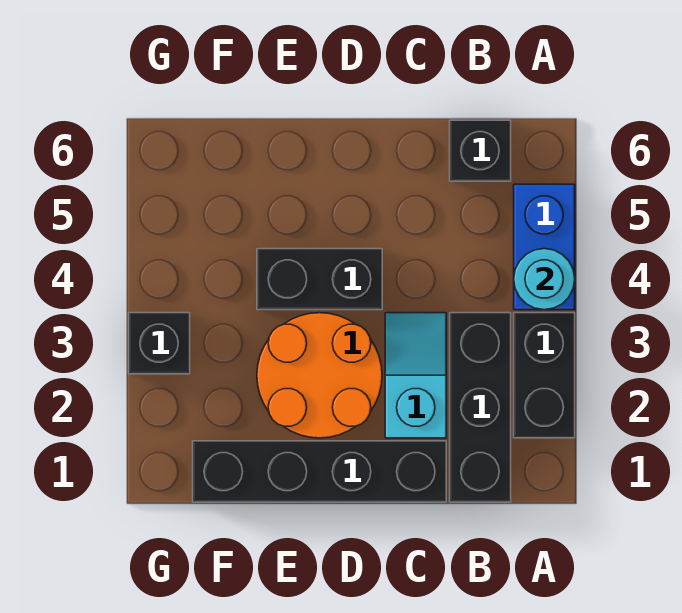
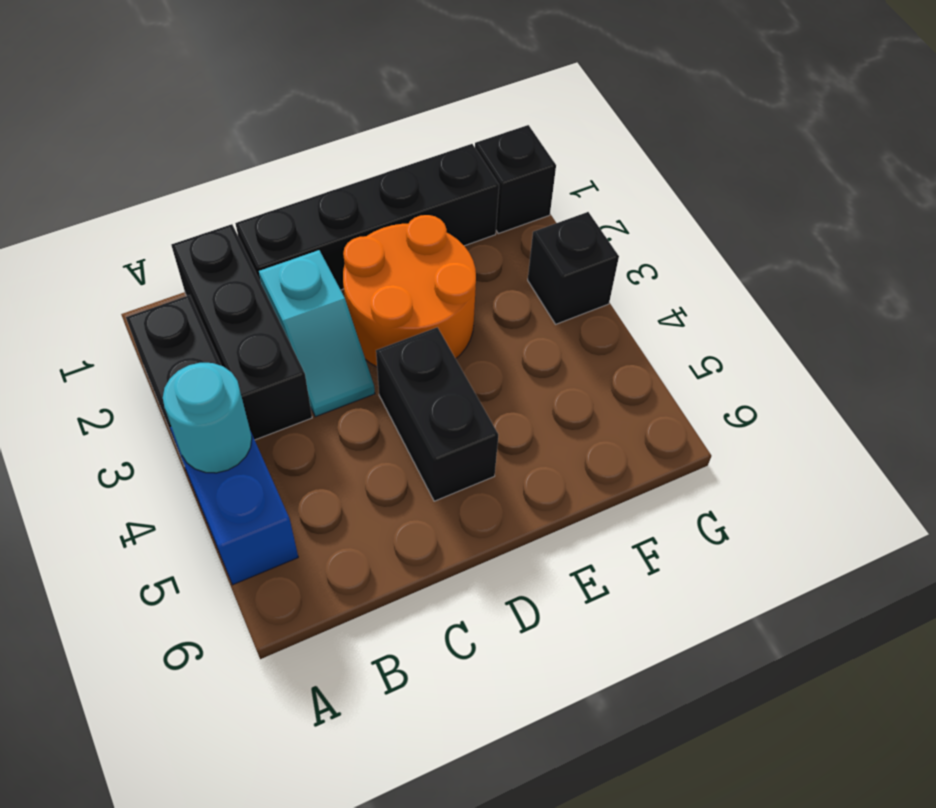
black brick B6 level 1 -> black brick G1 level 1
black brick D4:E4 level 1 -> black brick D4:D5 level 1

